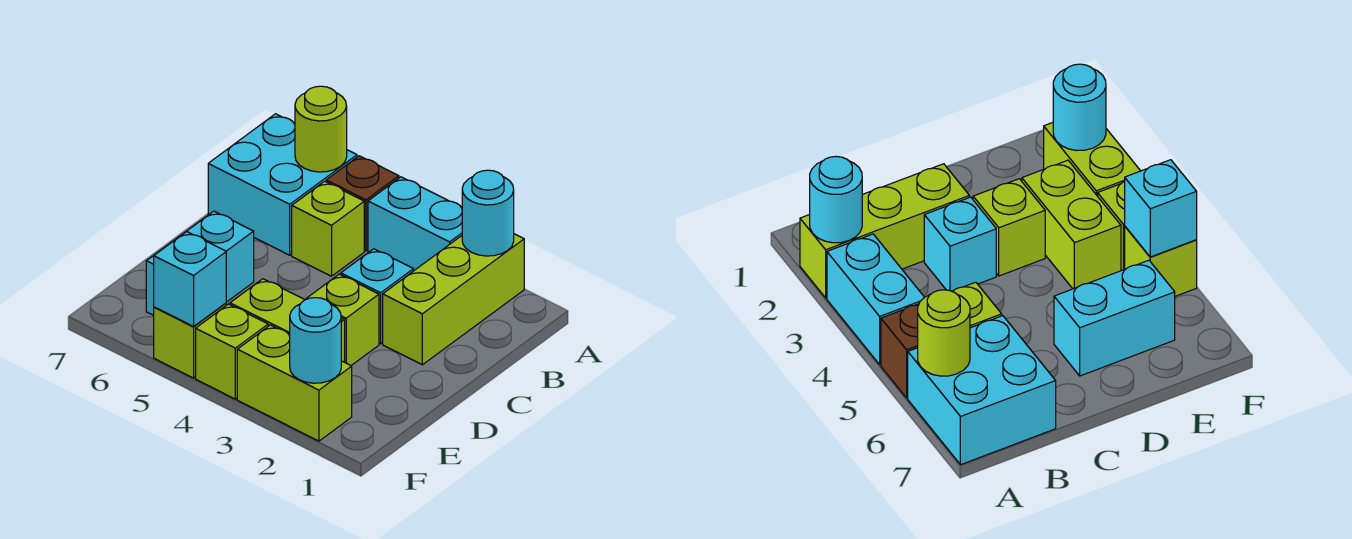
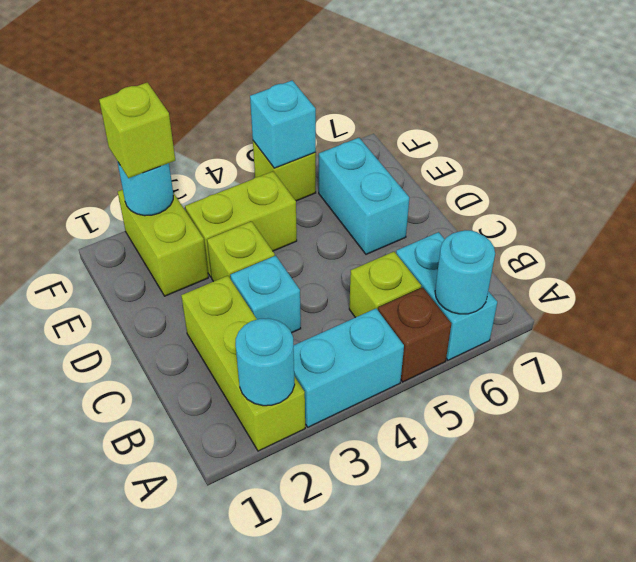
cyan brick A6:B7 level 1 -> cyan brick A6:B6 level 1
lime round brick A6 level 2 -> cyan round brick A6 level 2
lime brick F2:F3 level 1 -> lime brick E2:F2 level 1
lime brick F4 level 1 -> lime brick F2 level 3

